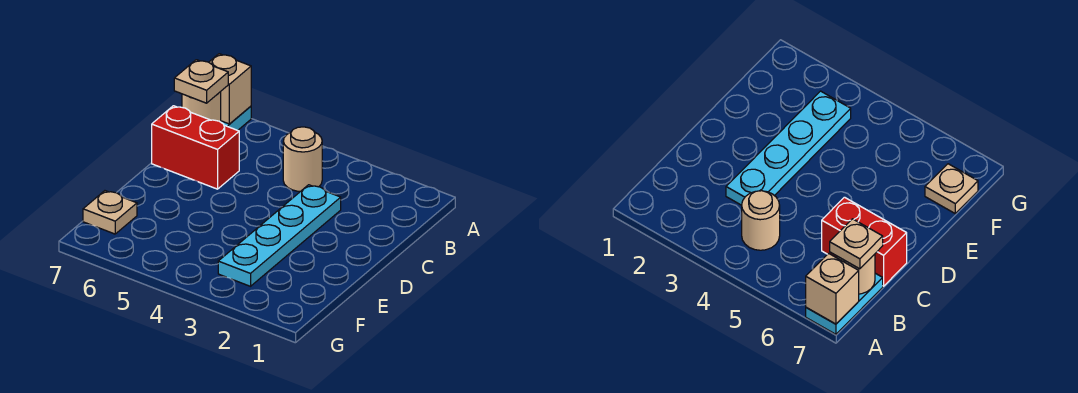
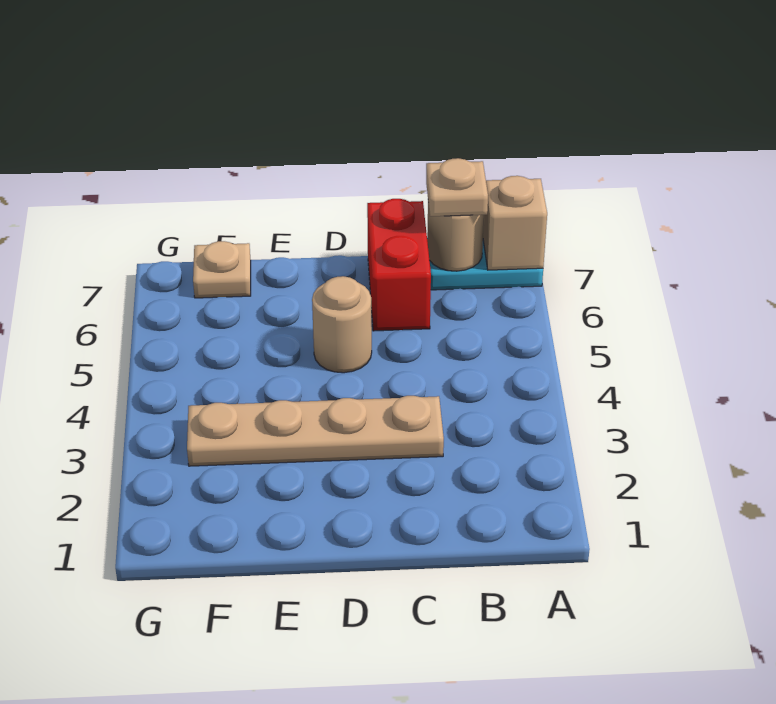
tan round brick B4 level 1 -> tan round brick D5 level 1
cyan plate C3:F3 level 1 -> tan plate C3:F3 level 1

